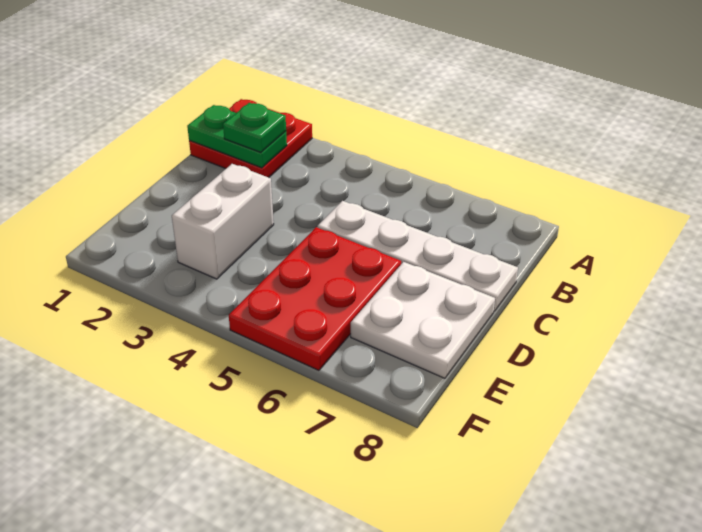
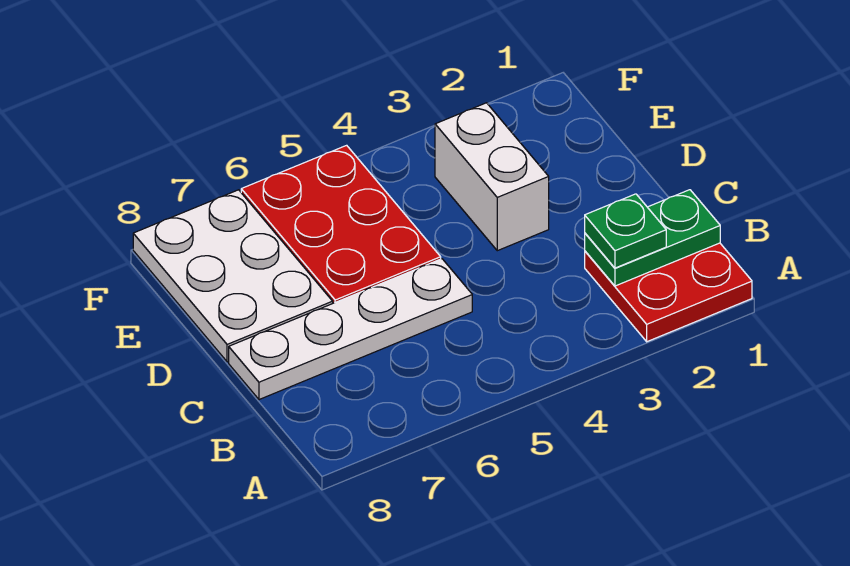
white plate D7:E8 level 1 -> white plate D7:F8 level 1

